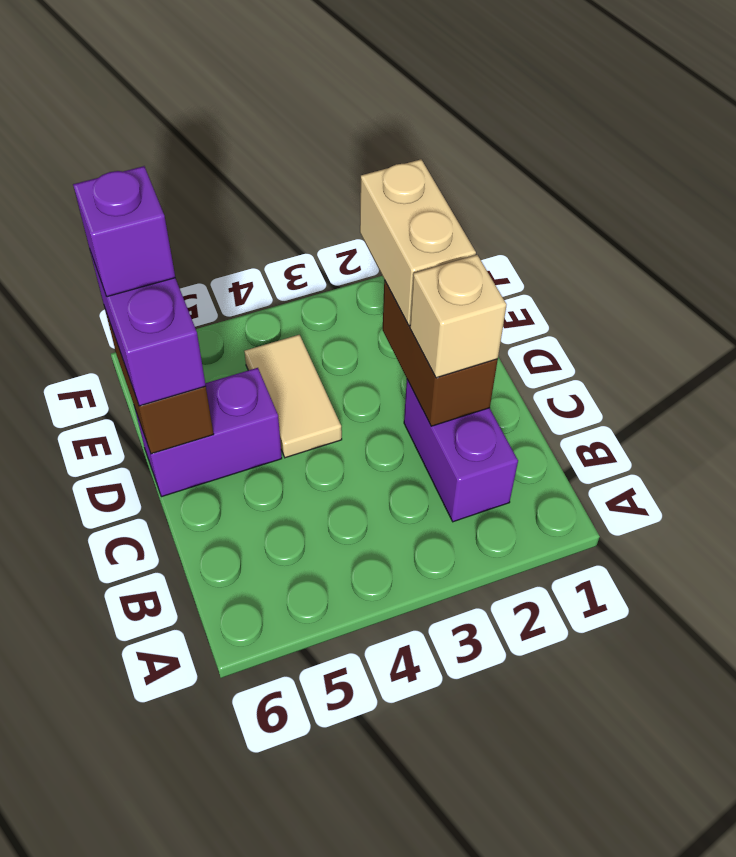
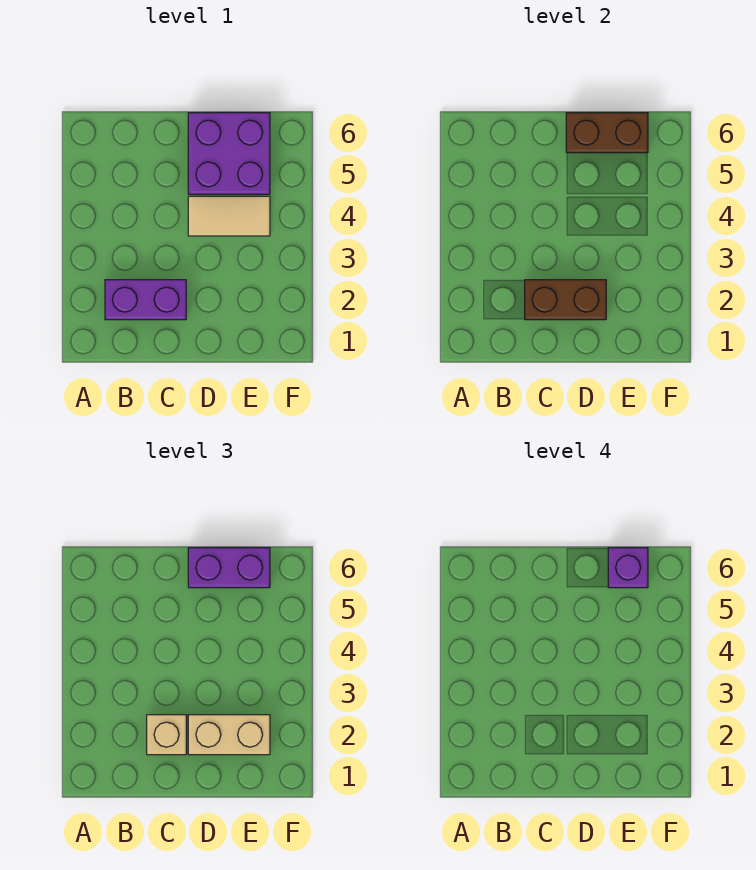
purple brick D5:D6 level 1 -> purple brick D5:E6 level 1

